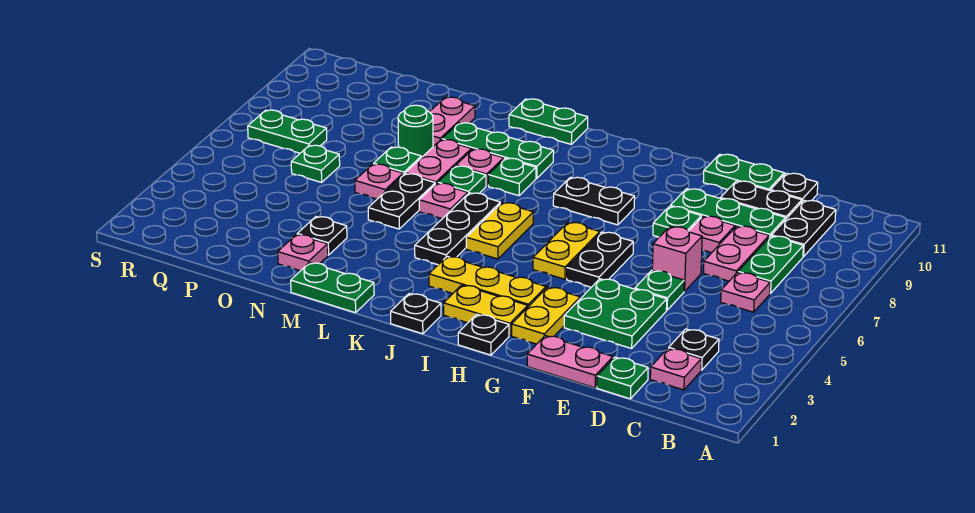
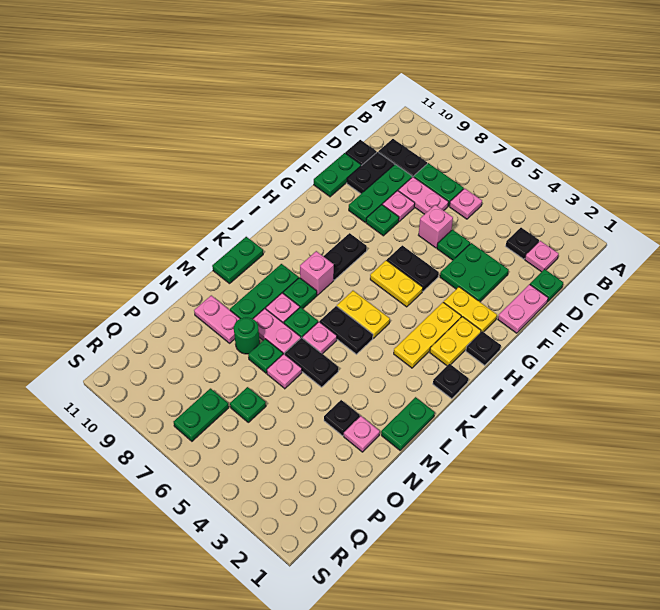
none -> pink brick J8 level 1
black plate K4:K6 level 1 -> black plate K5:K6 level 1

